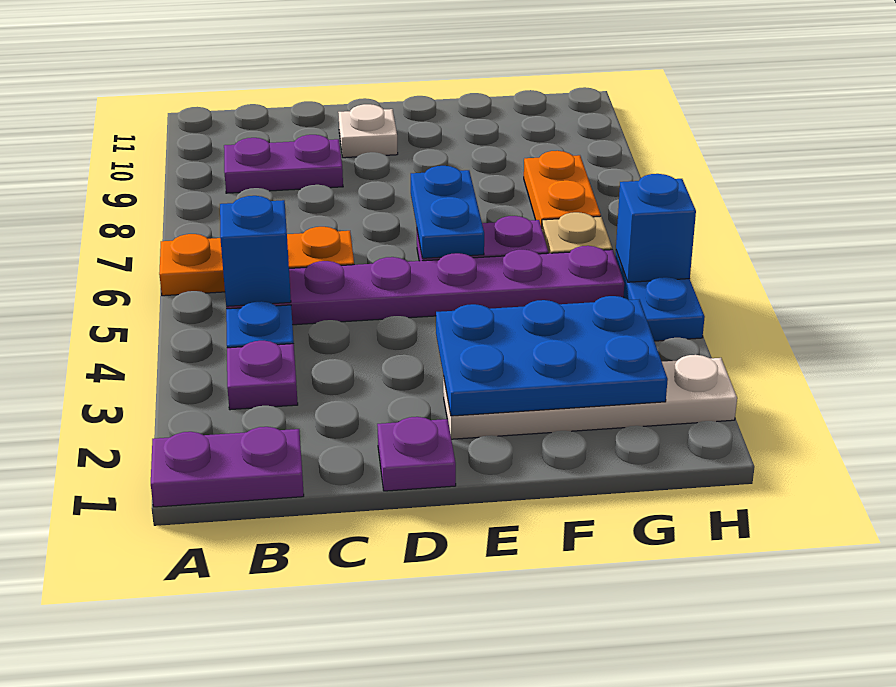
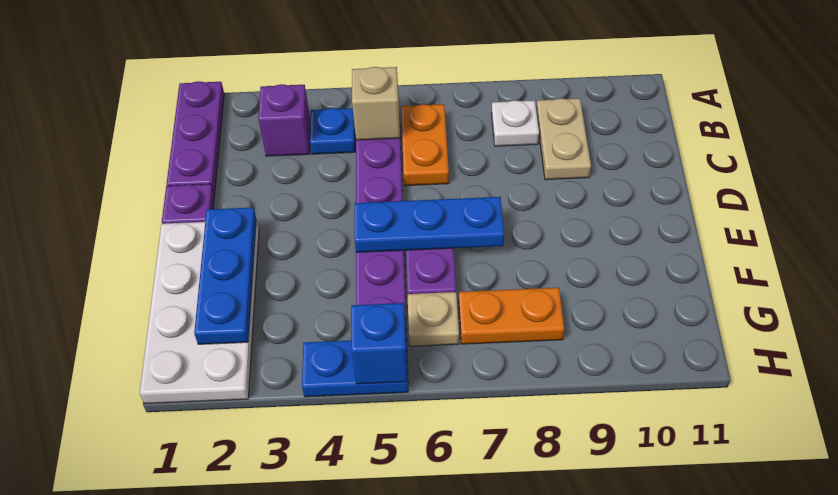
purple plate A1:B1 level 1 -> purple plate A1:C1 level 1
orange plate A6:C6 level 1 -> orange plate B6:C6 level 1
purple plate B3 level 1 -> purple brick B3 level 1
blue brick B5 level 2 -> tan brick B5 level 2
purple plate B9:C9 level 1 -> tan plate B9:C9 level 1
white plate D10 level 1 -> white plate B8 level 1
white plate E2:H2 level 1 -> white plate E1:H2 level 1
blue plate E2:G3 level 2 -> blue plate E2:G2 level 2
blue plate E6:E7 level 2 -> blue plate E5:E7 level 2

